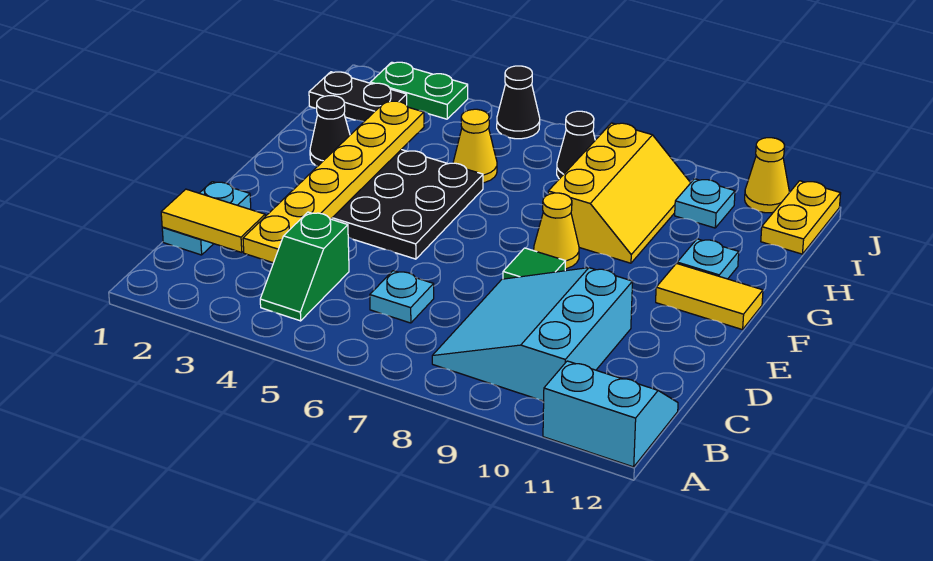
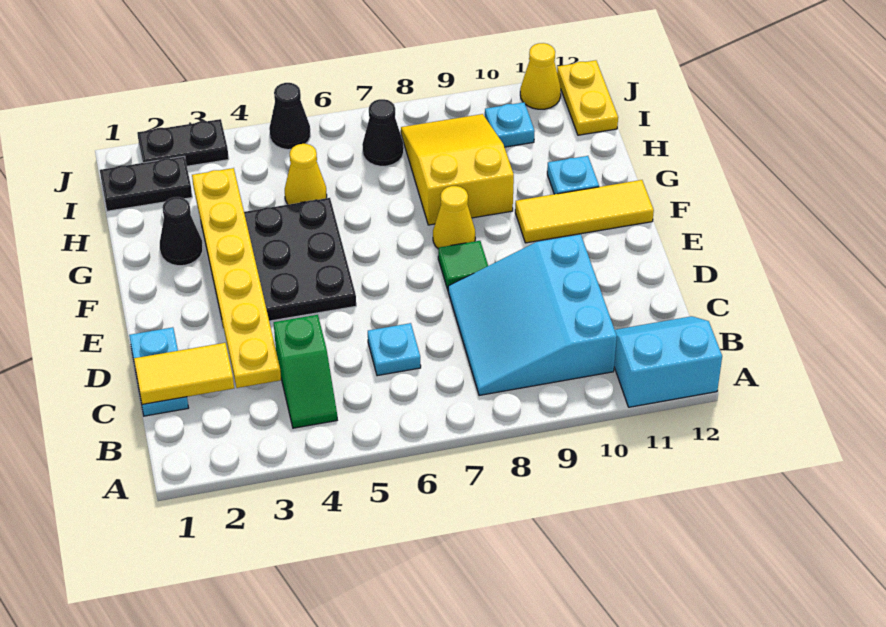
yellow tile F11:F12 level 1 -> yellow tile F10:F12 level 1
yellow slope G8:I9 level 1 top 8 -> yellow slope G8:I9 level 1 top G
green plate J2:J3 level 1 -> black plate J2:J3 level 1

